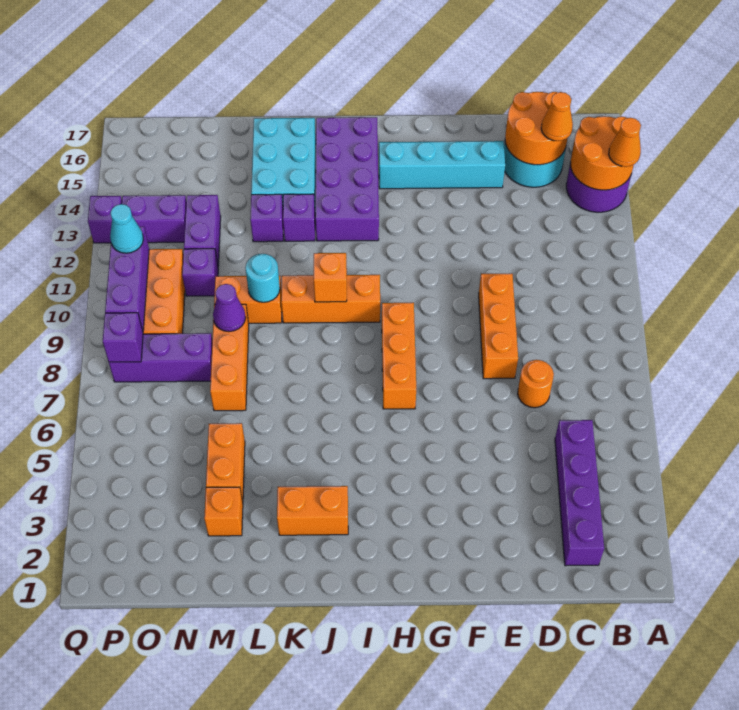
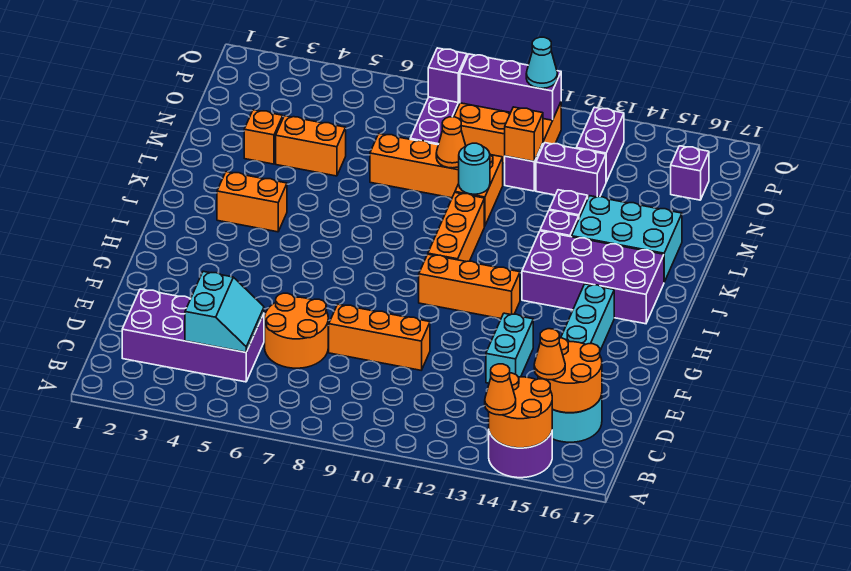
purple brick C2:C5 level 1 -> purple brick C2:D5 level 1
none -> cyan slope C4:D5 level 2 top 4
orange round brick D7 level 1 -> orange round brick D6:E7 level 1
none -> cyan brick E13:F13 level 1
orange brick H7:H9 level 1 -> orange brick H10:H12 level 1
orange brick J3:K3 level 1 -> orange brick J3:J4 level 1
orange brick J10 level 2 -> orange brick N11 level 2
purple cone M9 level 2 -> orange cone M9 level 2
purple brick Q13 level 1 -> purple brick O16 level 1

